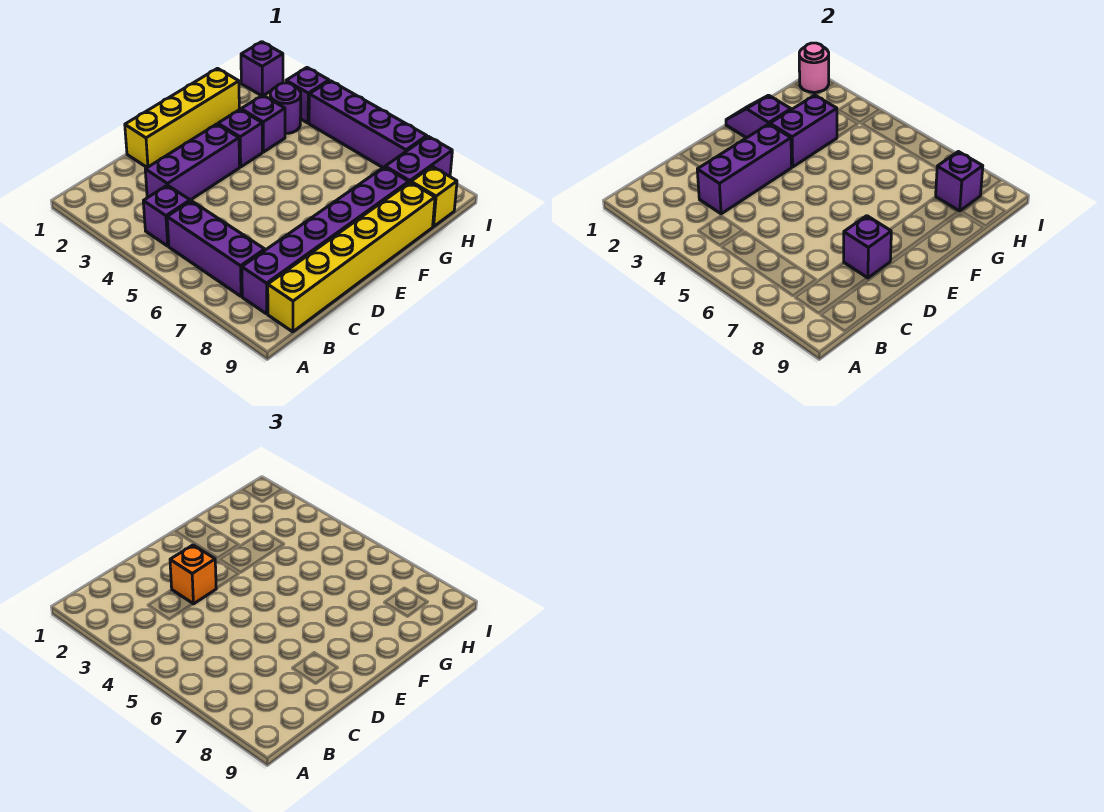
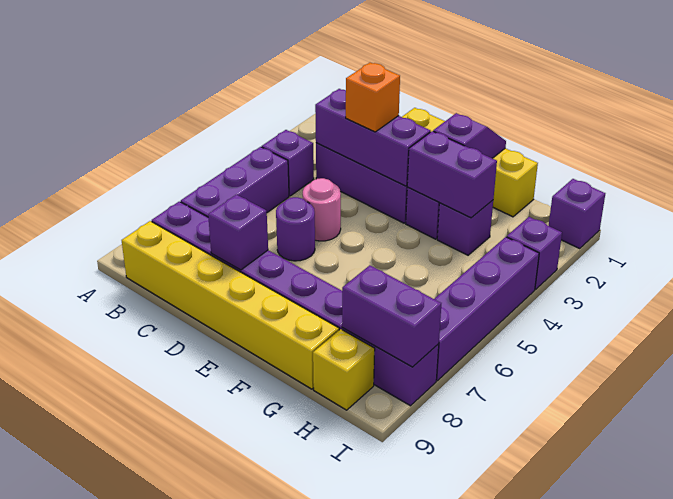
purple round brick H3 level 1 -> purple round brick D6 level 1
purple brick H8 level 2 -> purple brick H8:I8 level 2
pink round brick I1 level 2 -> pink round brick D5 level 1

